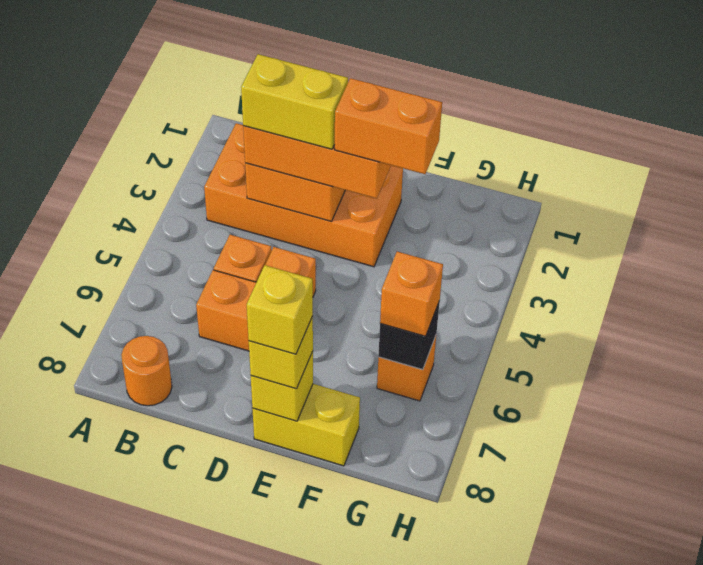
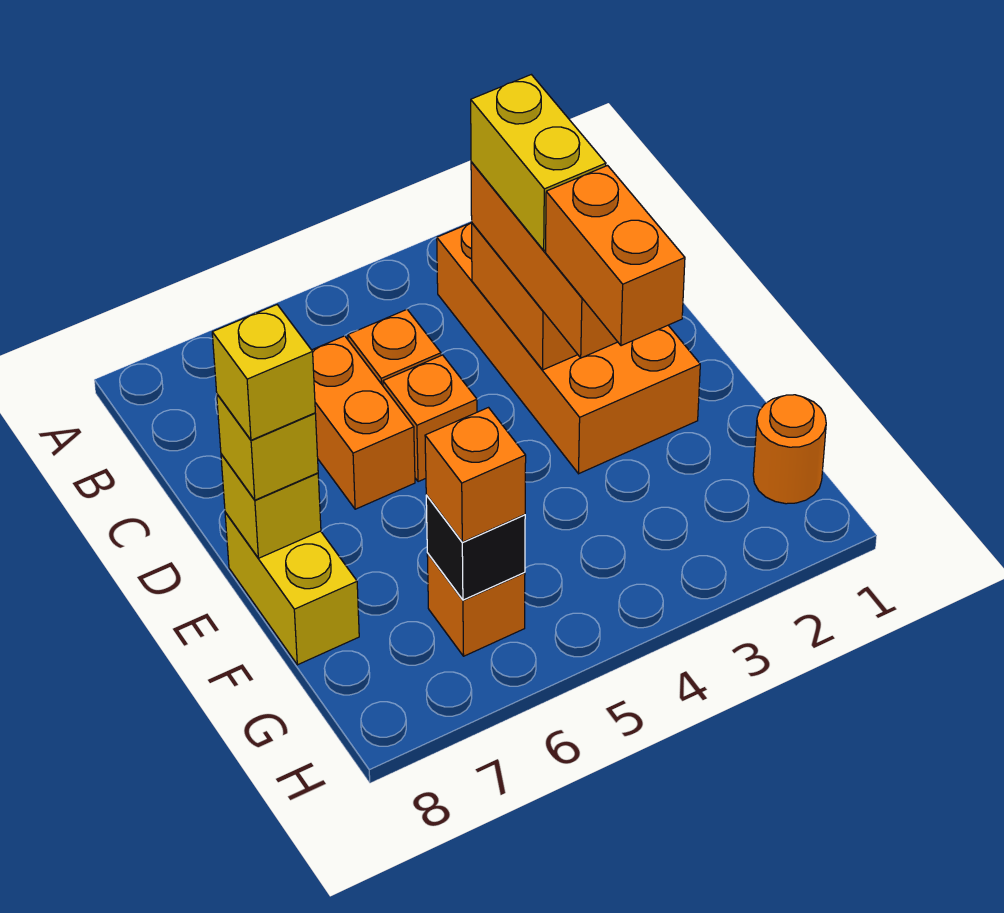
orange round brick B8 level 1 -> orange round brick G1 level 1

